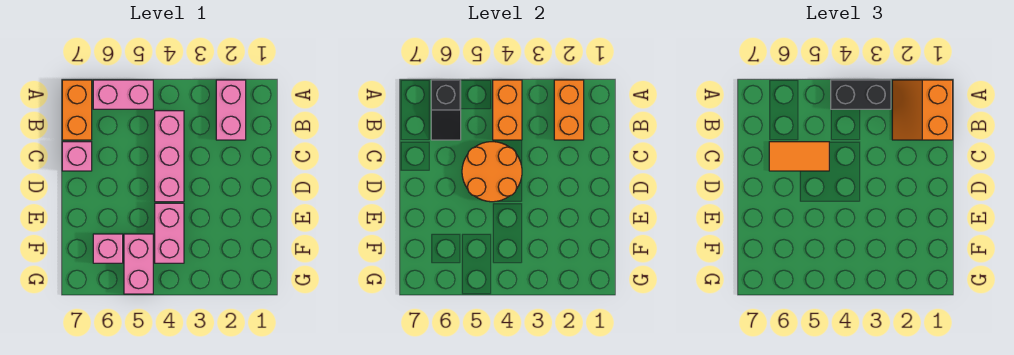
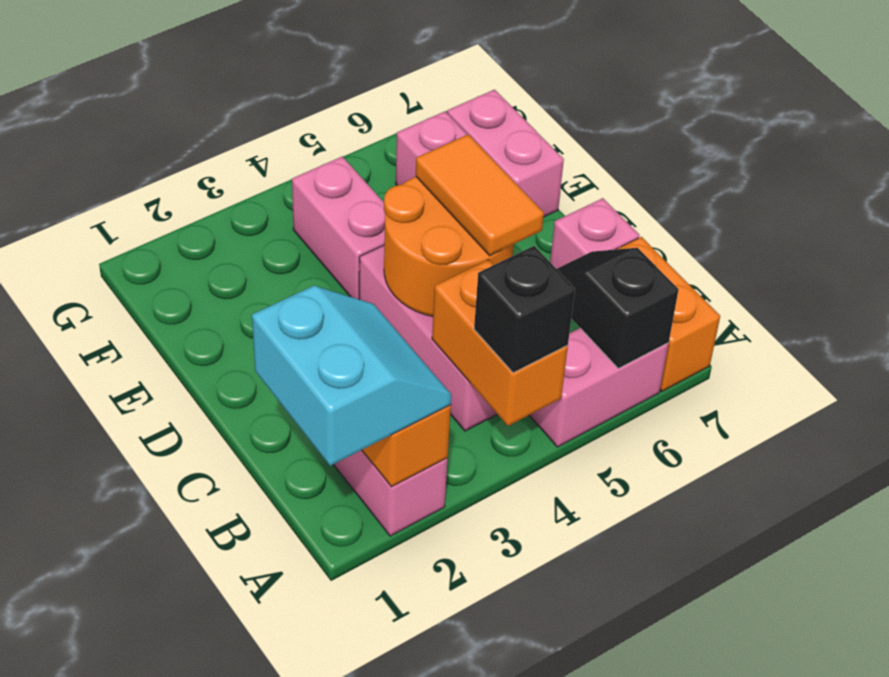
orange slope A1:B2 level 3 top 1 -> cyan slope A1:B2 level 3 top 1
black brick A3:A4 level 3 -> black brick A4 level 3
orange tile C5:C6 level 3 -> orange tile C5:D5 level 3
pink brick F5:G5 level 1 -> pink brick E7:F7 level 1

